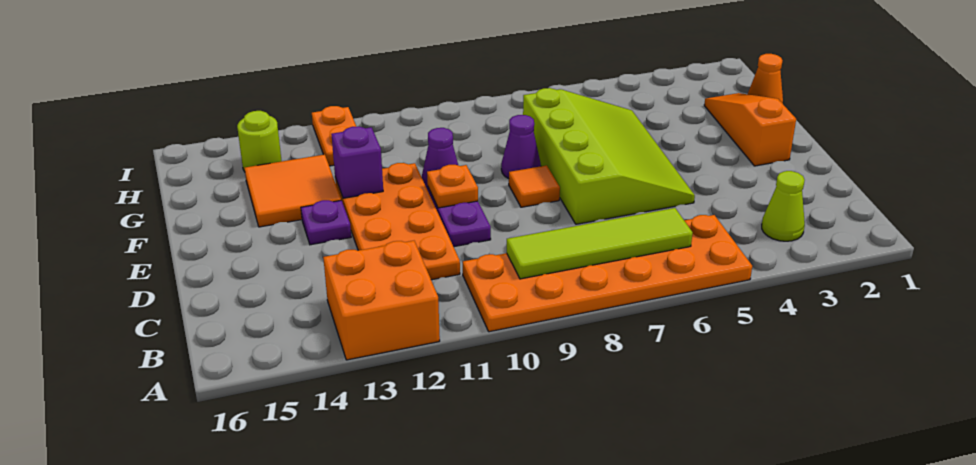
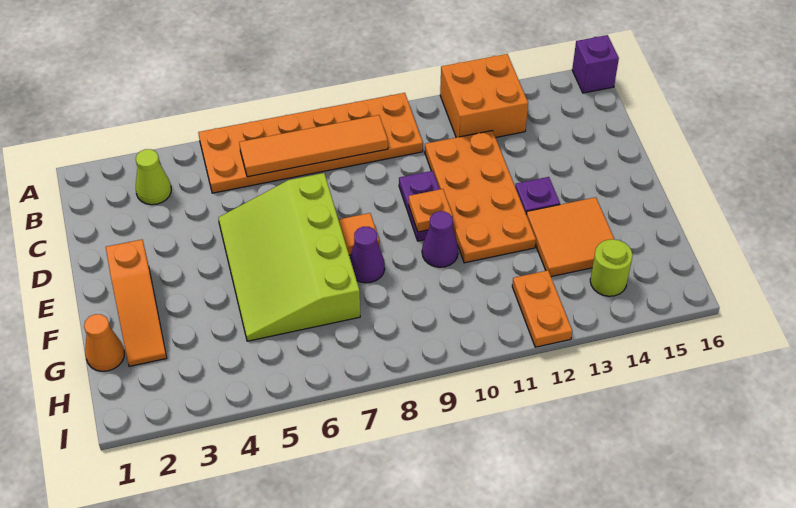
lime tile B6:B9 level 2 -> orange tile B6:B9 level 2
purple brick F12 level 2 -> purple brick A16 level 1

